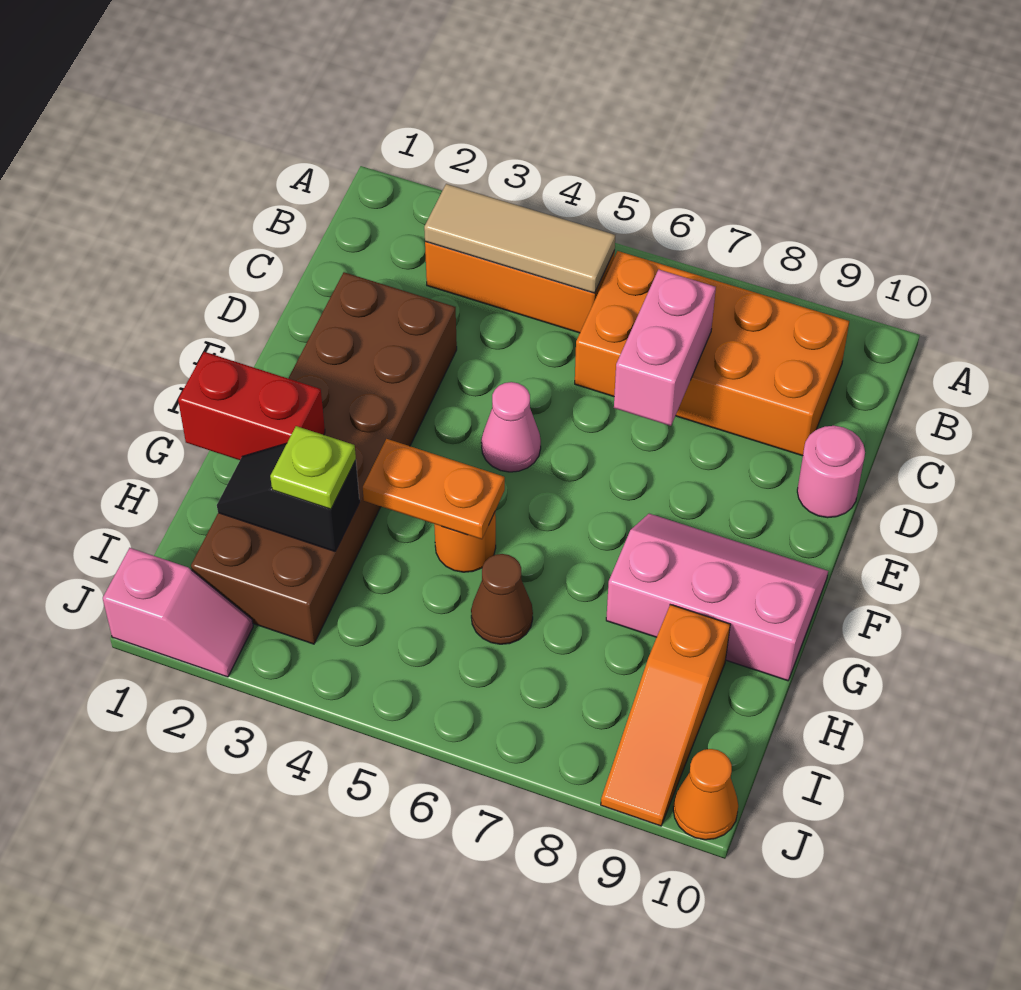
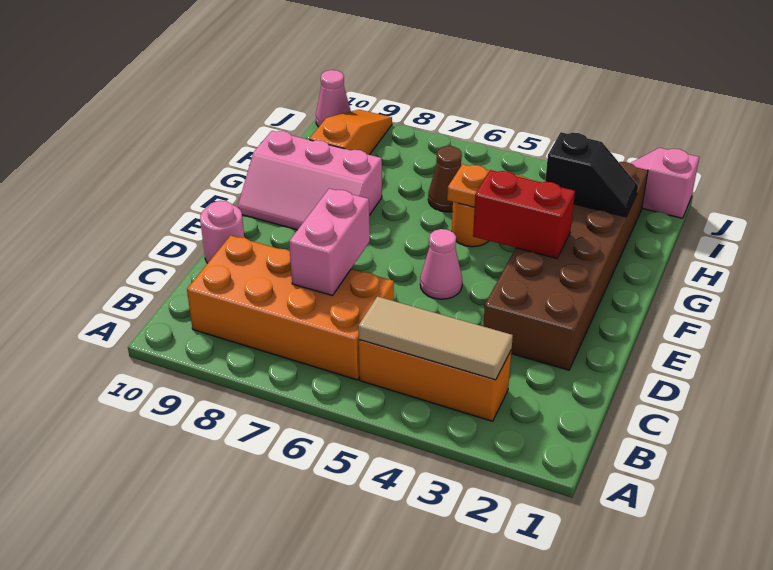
red brick G1:G2 level 2 -> red brick F3:F4 level 2
lime plate H3 level 3 -> none
orange cone J10 level 1 -> pink cone J10 level 1

